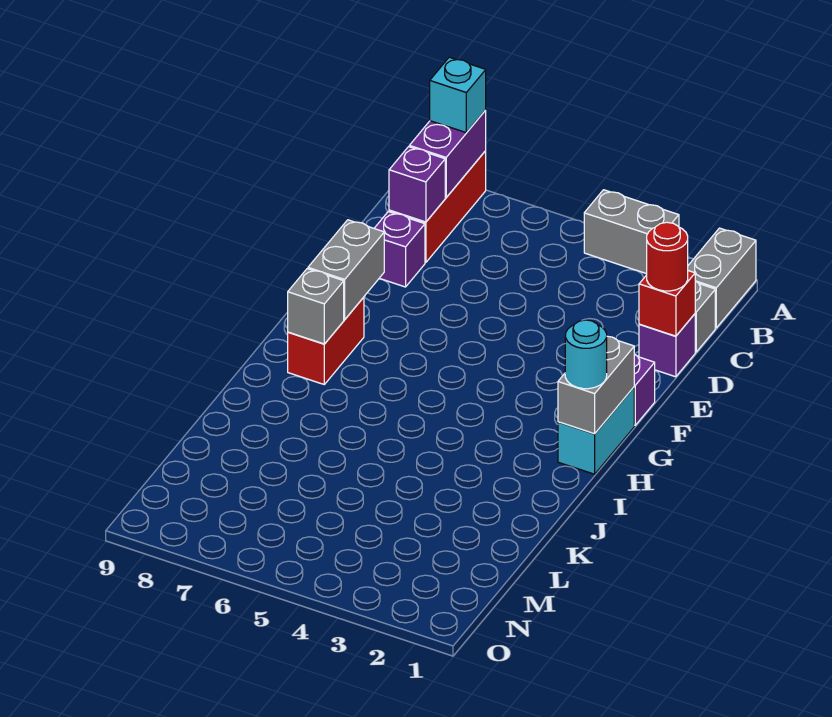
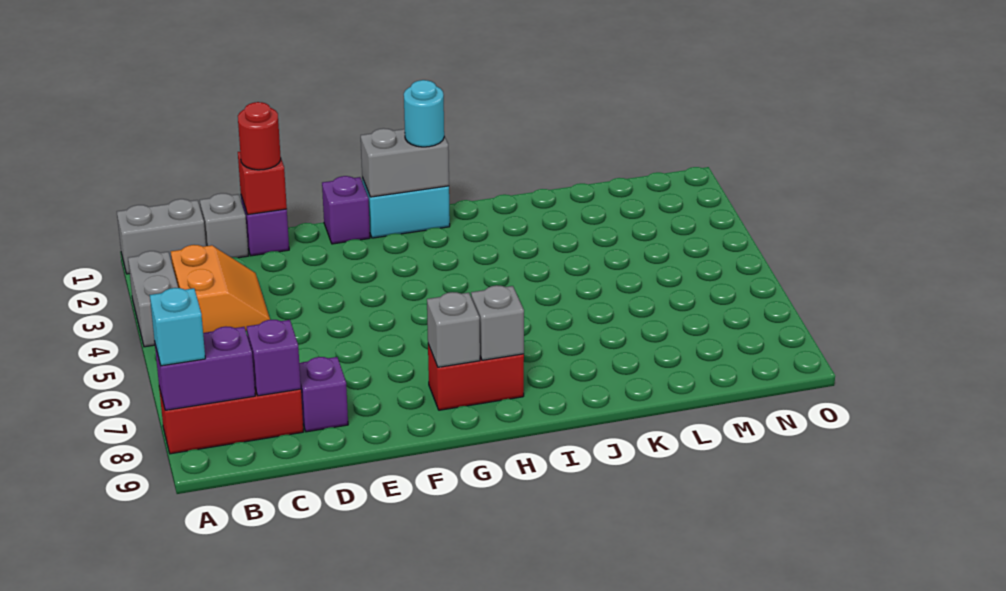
none -> orange slope B3:C4 level 1 top B
grey brick F8:G8 level 2 -> grey brick G8 level 2

